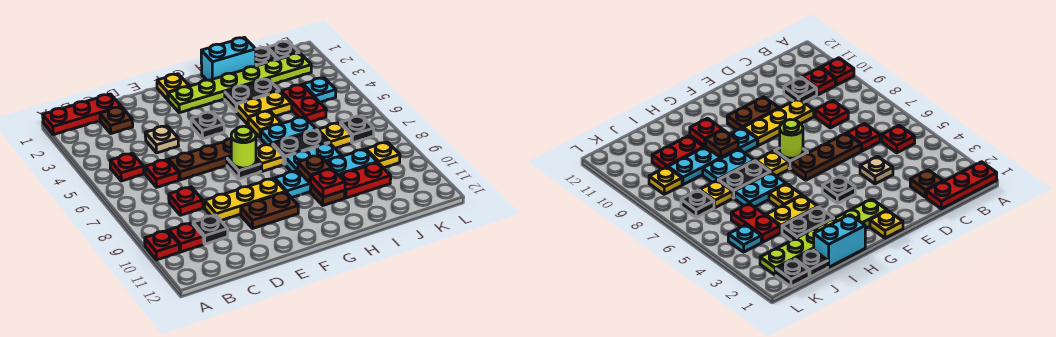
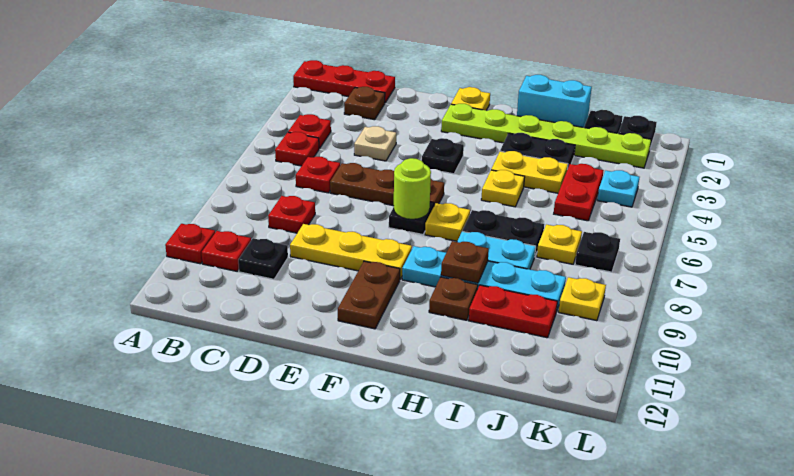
brown plate E10:F10 level 1 -> brown plate F10:F11 level 1
cyan plate H6:I6 level 1 -> none
red plate H10 level 2 -> red plate B4 level 1

